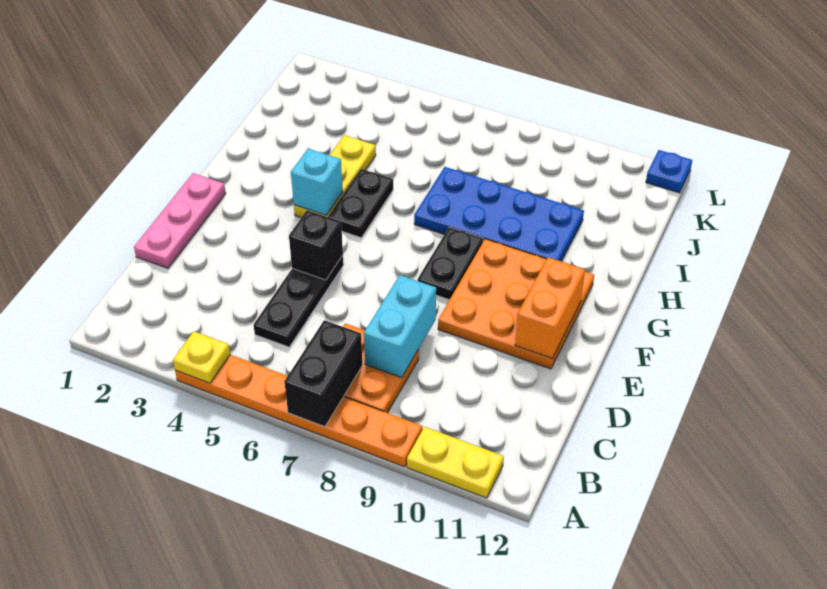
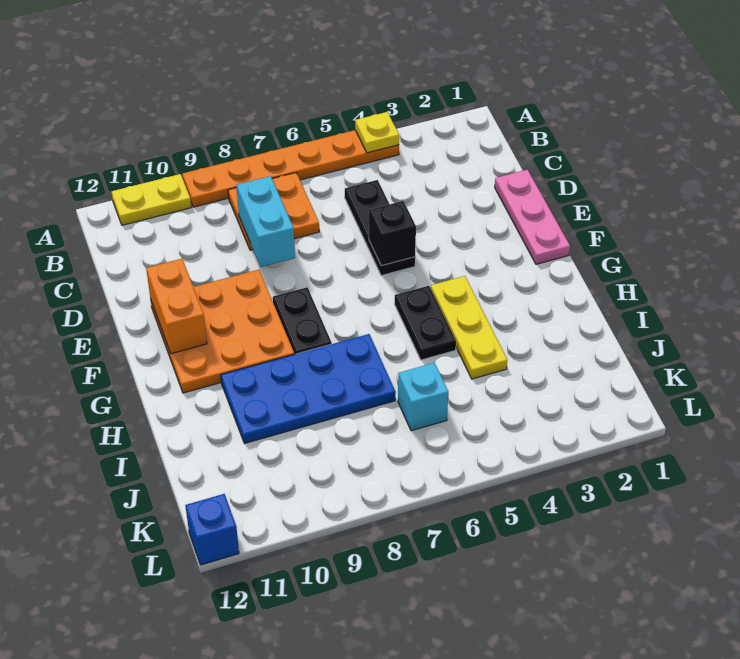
black brick A7:B7 level 2 -> none
cyan brick G4 level 2 -> cyan brick J6 level 1
blue plate L12 level 1 -> blue brick L12 level 1

